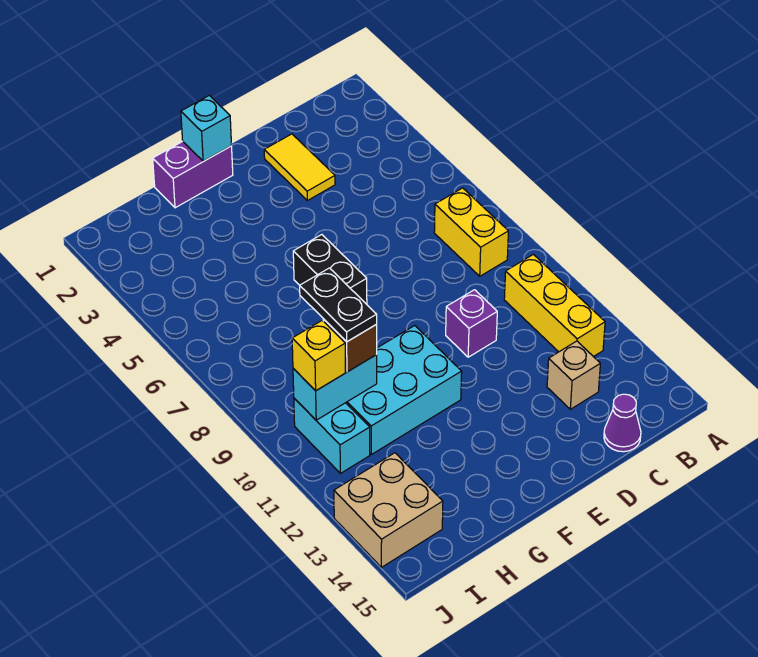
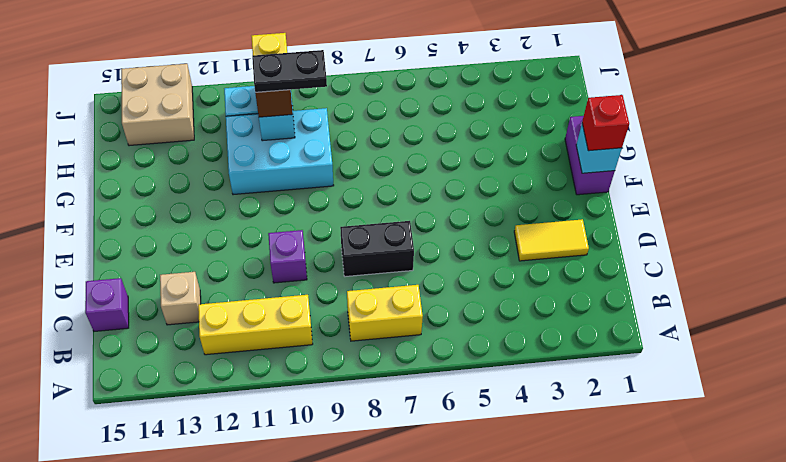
purple cone C15 level 1 -> purple brick C15 level 1
none -> red brick F1 level 3
black brick F6:F7 level 1 -> black brick D7:D8 level 1
cyan brick F10:H11 level 1 -> cyan brick G9:H11 level 1

